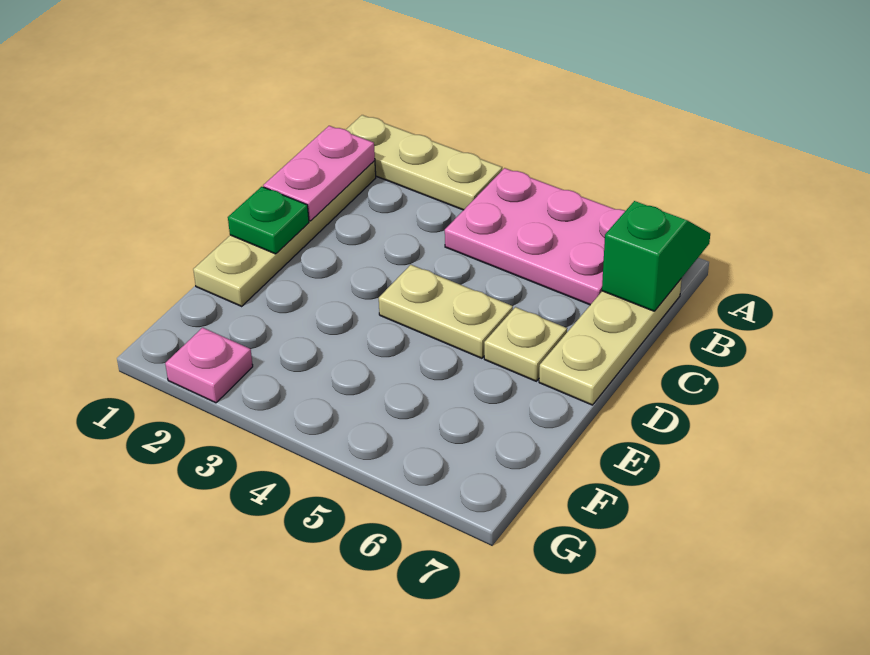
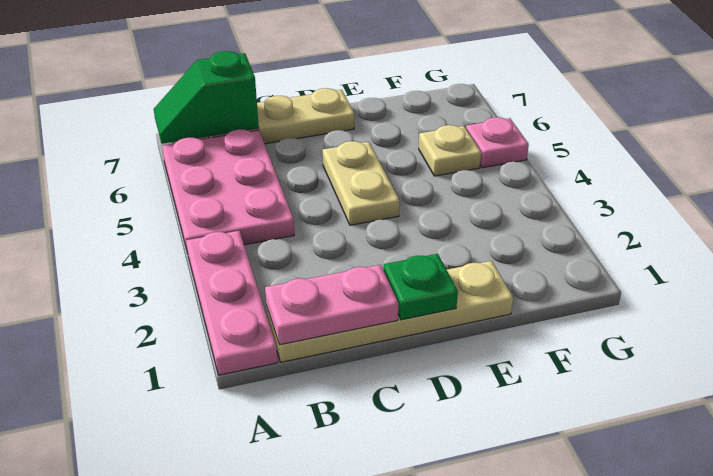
tan plate A1:A3 level 1 -> pink plate A1:A3 level 1
tan plate D6 level 1 -> tan plate F5 level 1
pink plate G2 level 1 -> pink plate G5 level 1

